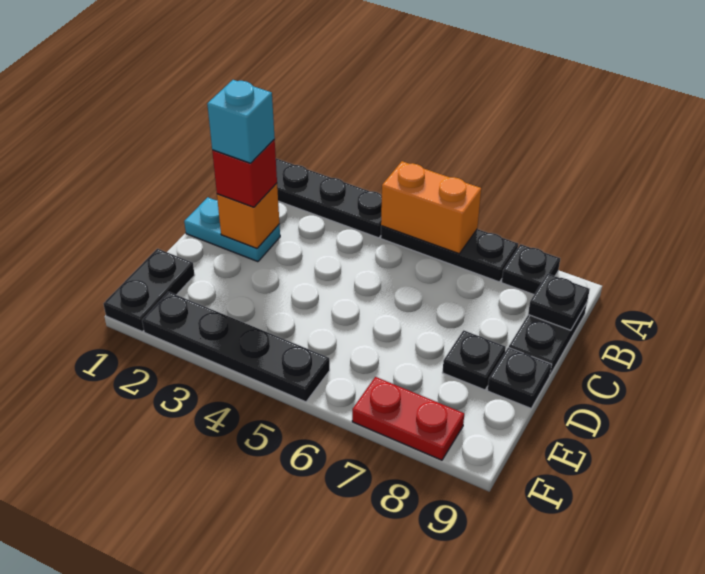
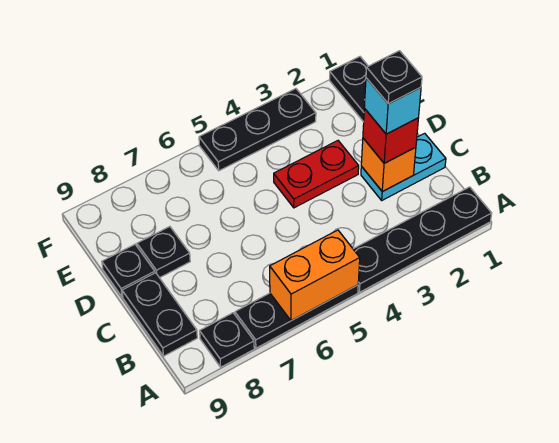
black plate B9 level 2 -> black plate C2 level 5
black plate F2:F5 level 1 -> black plate F3:F5 level 1
red plate F7:F8 level 1 -> red plate D3:D4 level 1

